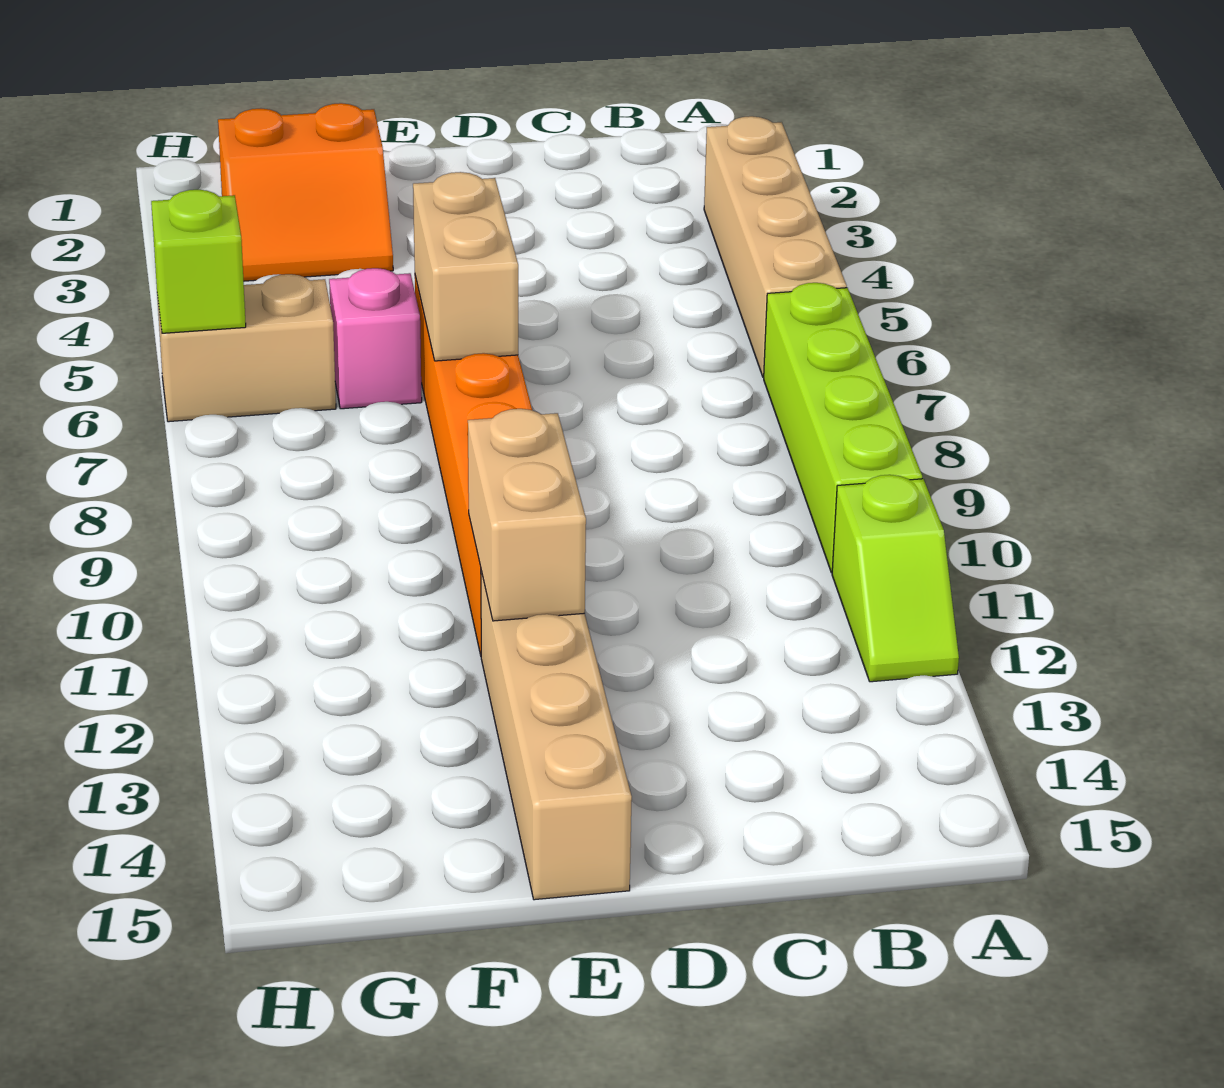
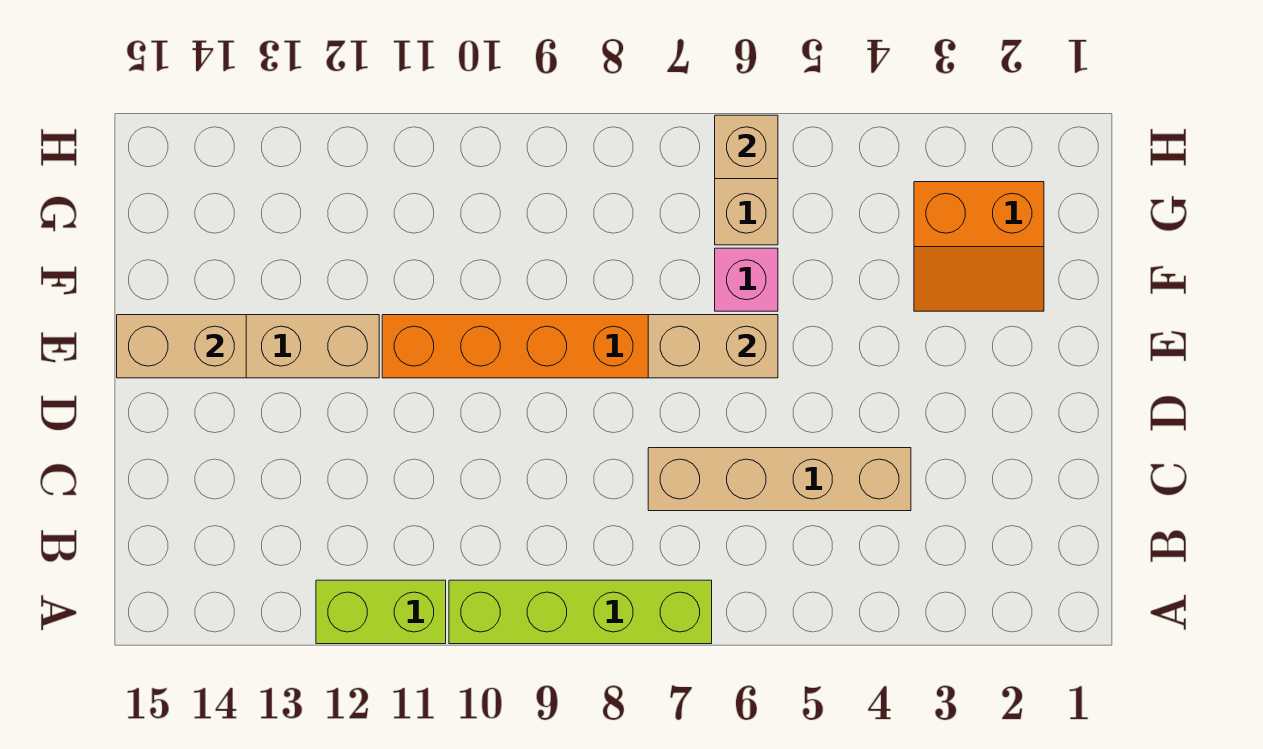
tan brick A3:A6 level 1 -> tan brick C4:C7 level 1
lime slope A11:A12 level 1 top 11 -> lime brick A11:A12 level 1
tan brick E11:E12 level 2 -> tan brick E14:E15 level 2
orange slope F2:G3 level 1 top 2 -> orange slope F2:G3 level 1 top G
lime brick H6 level 2 -> tan brick H6 level 2

